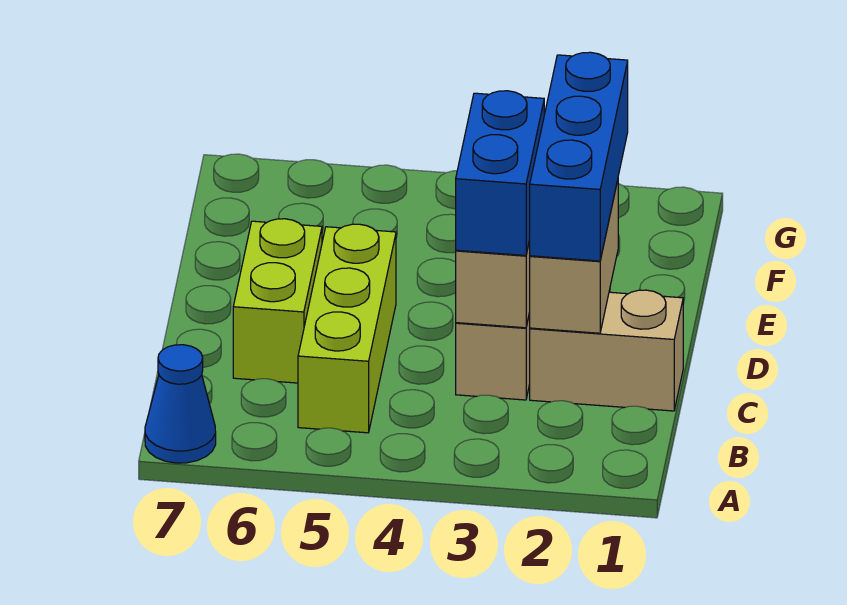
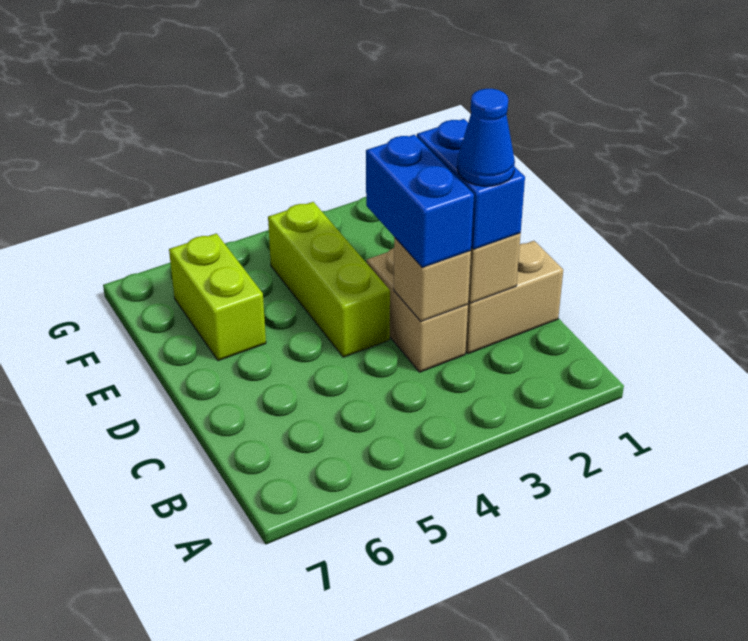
blue cone A7 level 1 -> blue cone C2 level 4
lime brick B5:D5 level 1 -> lime brick D4:F4 level 1
blue brick C2:E2 level 3 -> blue brick C2:D2 level 3
lime brick C6:D6 level 1 -> lime brick E6:F6 level 1

